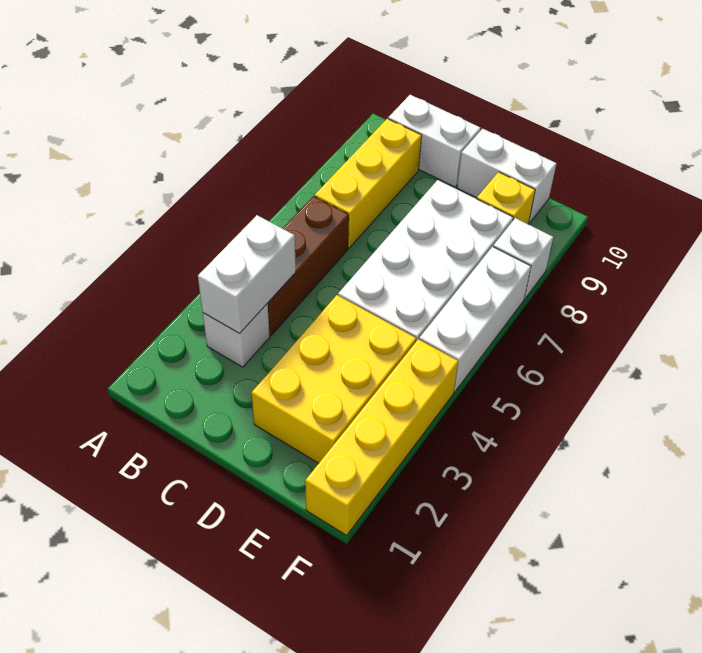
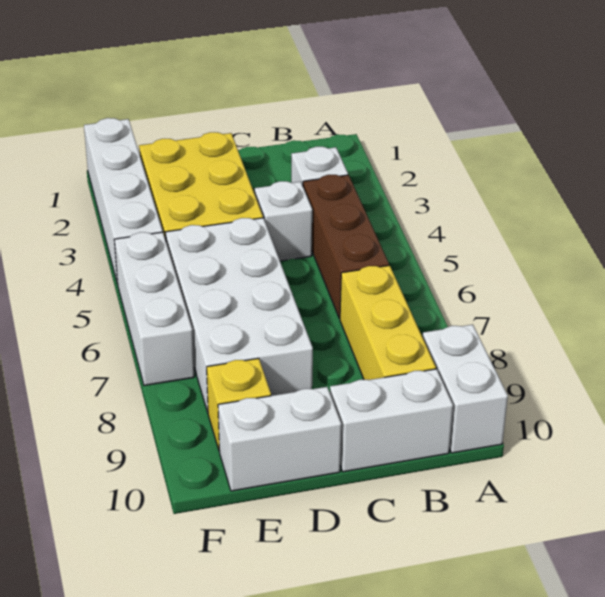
white brick B3:B4 level 2 -> white brick A9:A10 level 1
yellow brick F1:F4 level 1 -> white brick F1:F4 level 1
white brick F8 level 1 -> white brick C4 level 1

